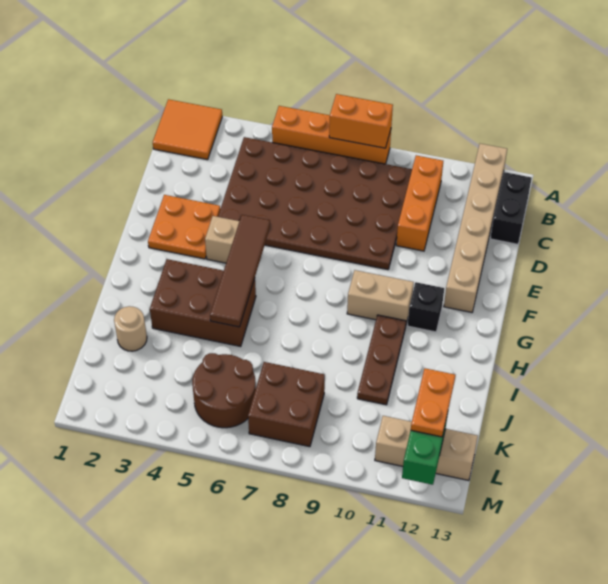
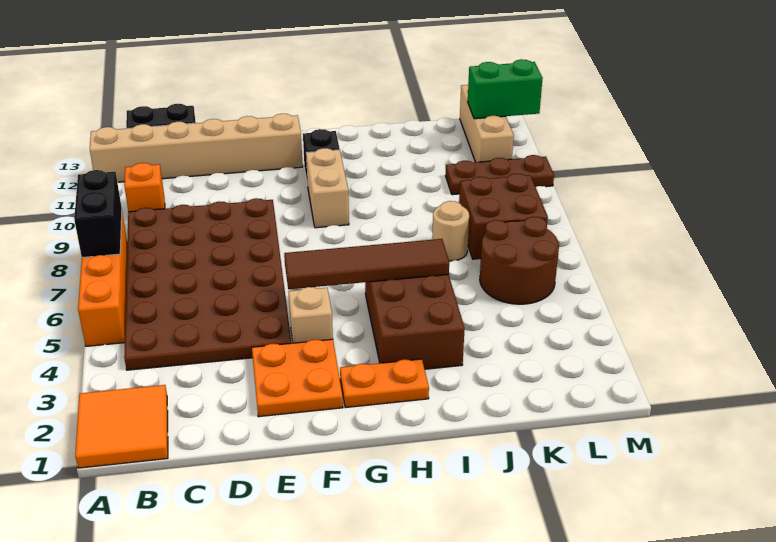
orange brick A7:A8 level 2 -> black brick A7:A8 level 2
orange brick B10:D10 level 1 -> orange brick B10 level 1
brown plate H10:J10 level 1 -> brown plate K10:M10 level 1
tan round brick J2 level 1 -> tan round brick J7 level 1
orange plate K12:L12 level 3 -> orange plate G2:H2 level 1

